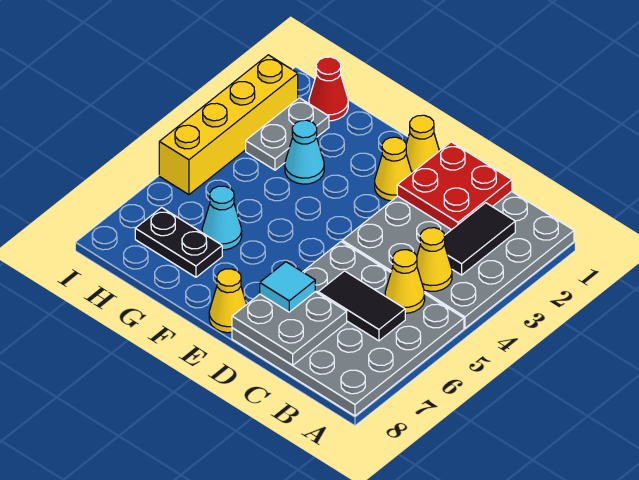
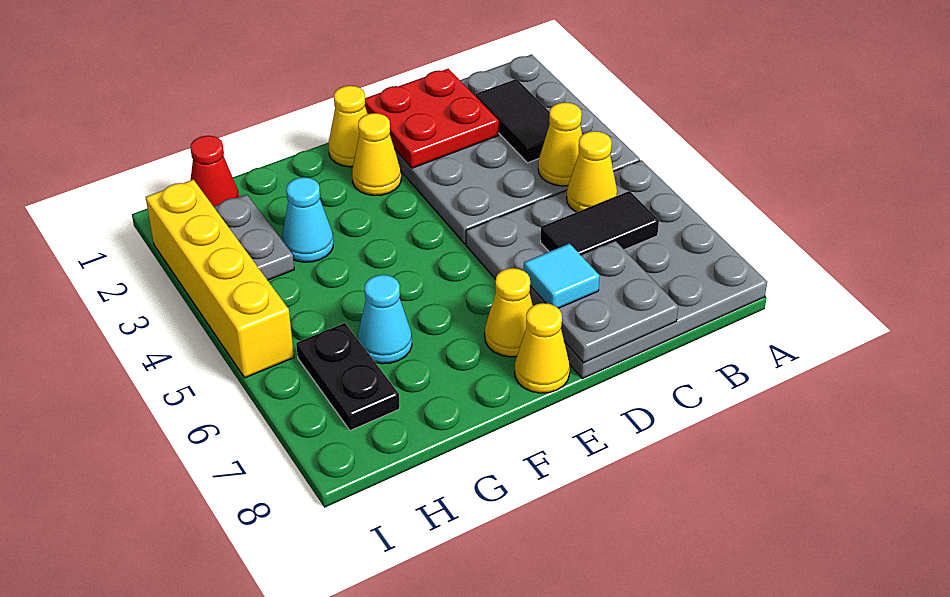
none -> yellow cone E7 level 1
black plate G7:H7 level 1 -> black plate H6:H7 level 1

